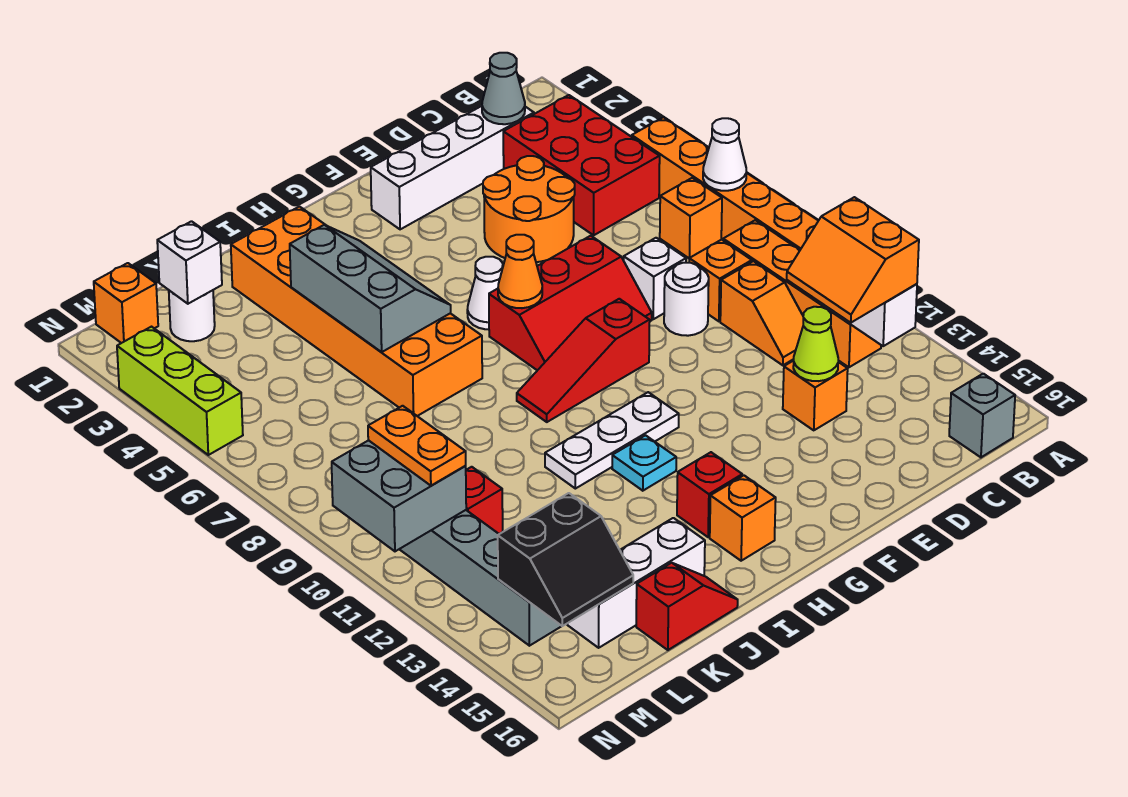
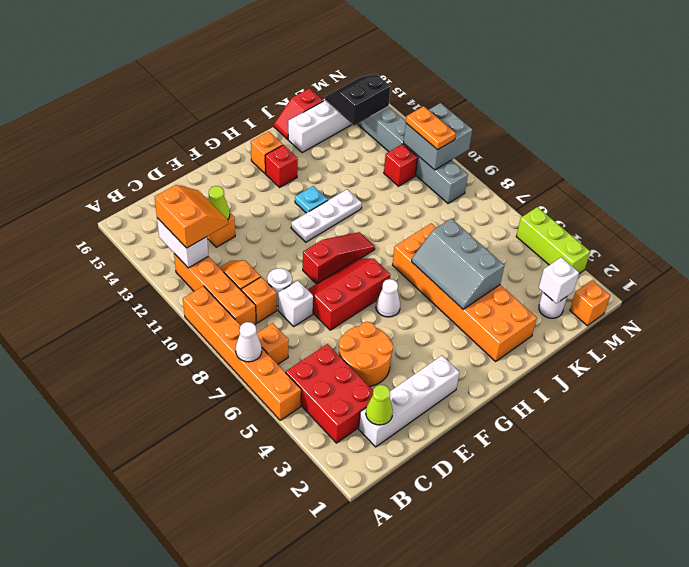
grey brick B16 level 1 -> none
grey cone C2 level 2 -> lime cone C2 level 2
orange cone G7 level 2 -> none

